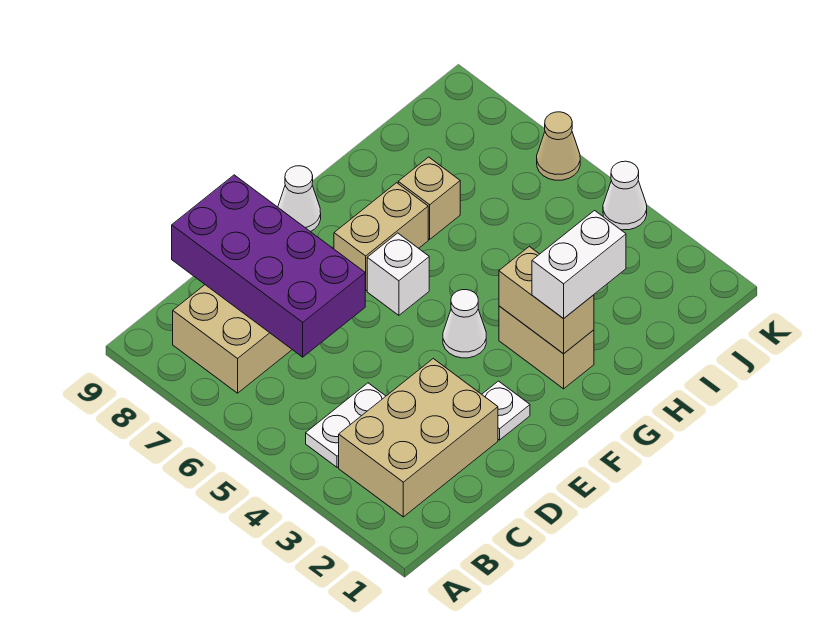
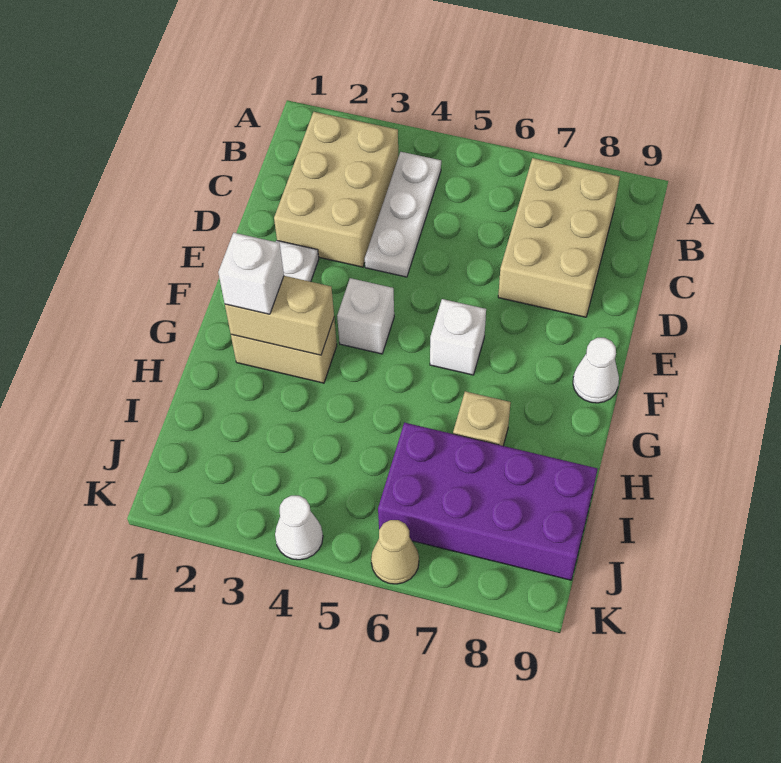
white plate B4:C4 level 1 -> white plate B4:D4 level 1
purple brick C6:D9 level 2 -> purple brick I6:J9 level 1
white cone F4 level 1 -> white brick F4 level 1
tan brick F7:G7 level 1 -> none
white brick G2:H2 level 3 -> white brick G2 level 3

